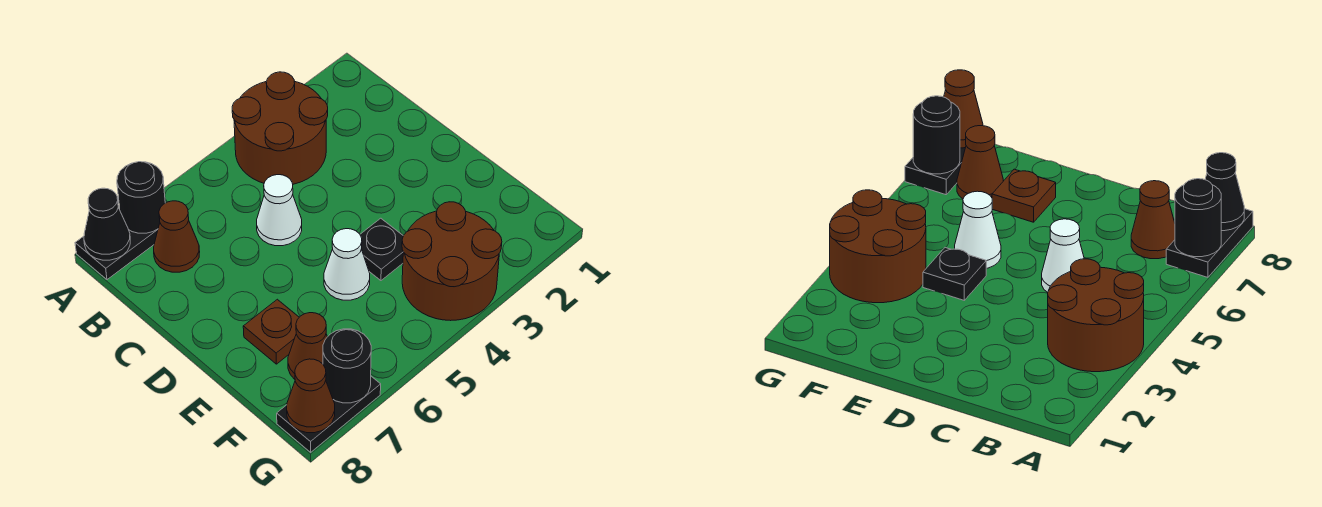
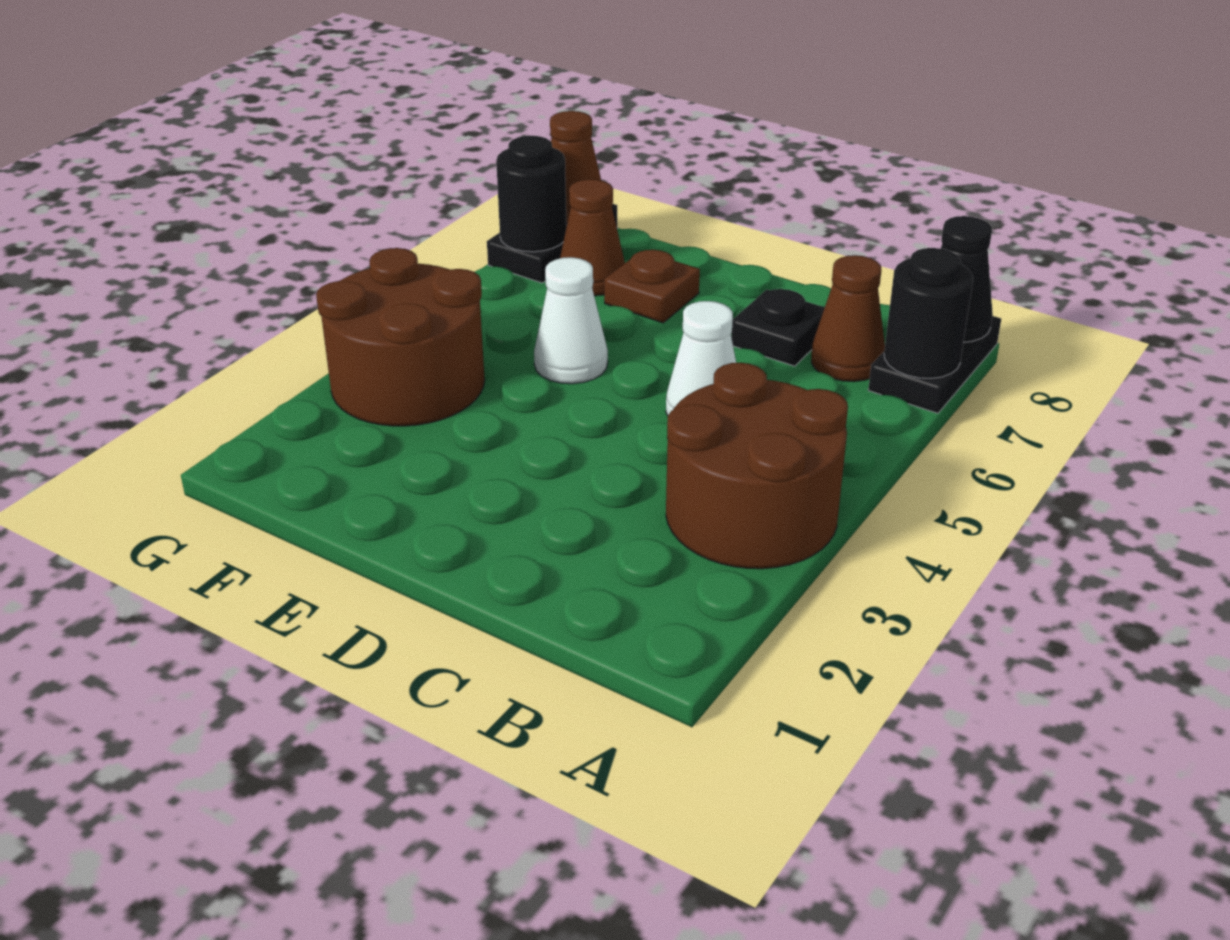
black plate E4 level 1 -> black plate C7 level 1

